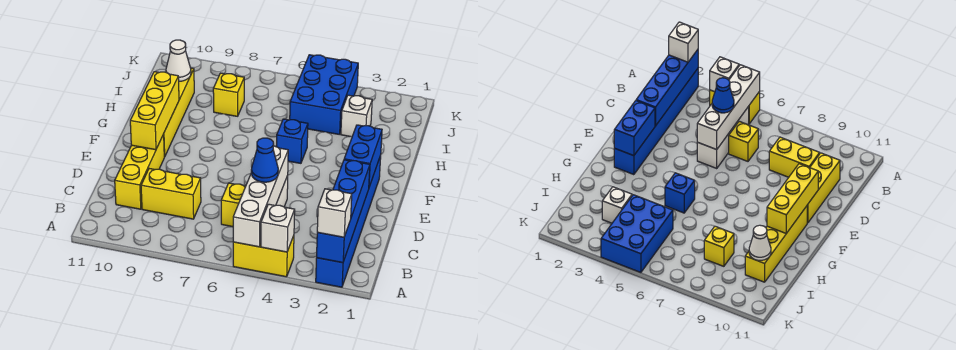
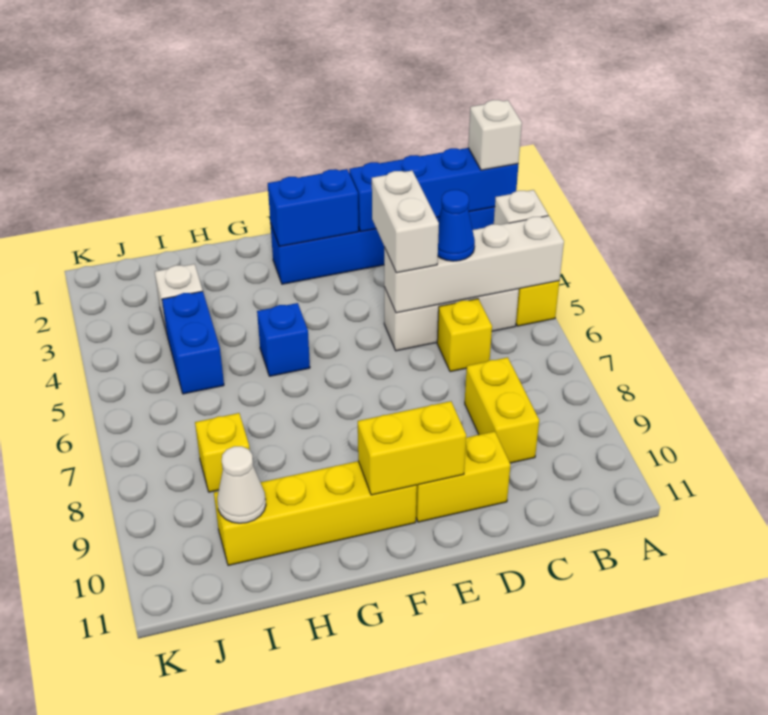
yellow brick C10:E10 level 1 -> yellow brick D10:E10 level 1
none -> white brick D4:D5 level 3
yellow brick E10:G10 level 2 -> yellow brick E10:F10 level 2
blue brick I4:K5 level 1 -> blue brick I4:I5 level 1

